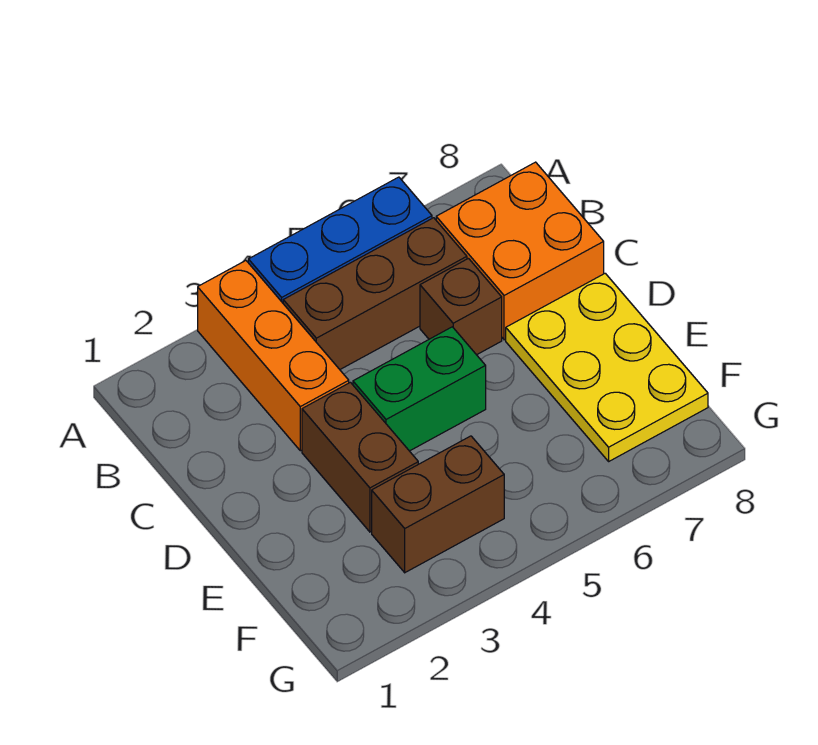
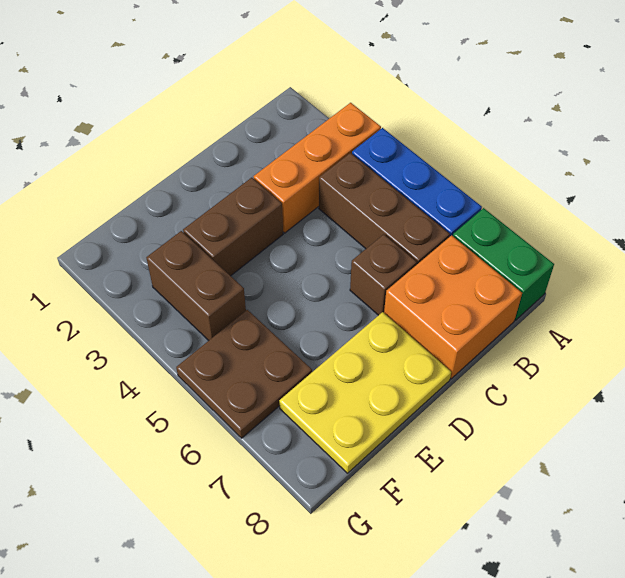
green brick D4:D5 level 1 -> green brick A7:A8 level 1
none -> brown plate F5:G6 level 1

